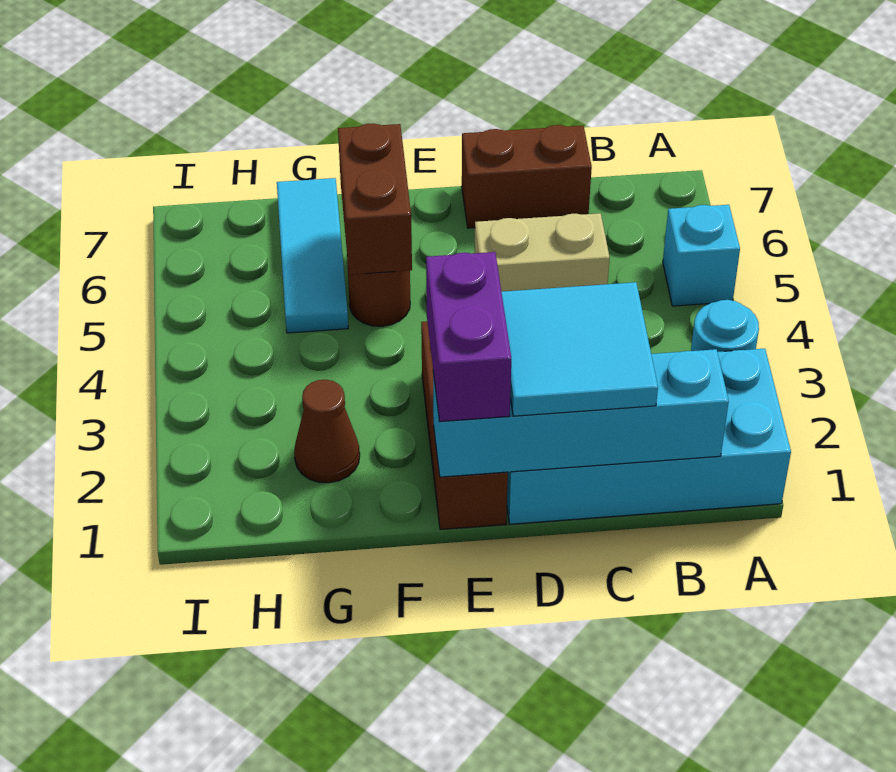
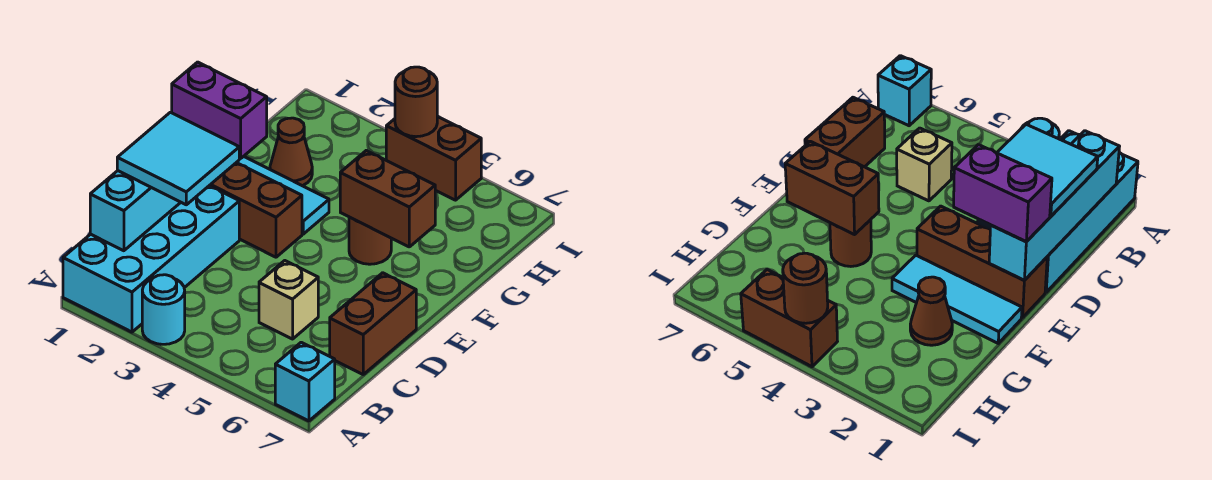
cyan brick A5 level 1 -> cyan brick A7 level 1
tan brick C5:D5 level 1 -> tan brick C5 level 1
cyan tile G5:G7 level 1 -> cyan tile F1:F3 level 1
none -> brown brick I4:I5 level 1
none -> brown round brick I4 level 2

